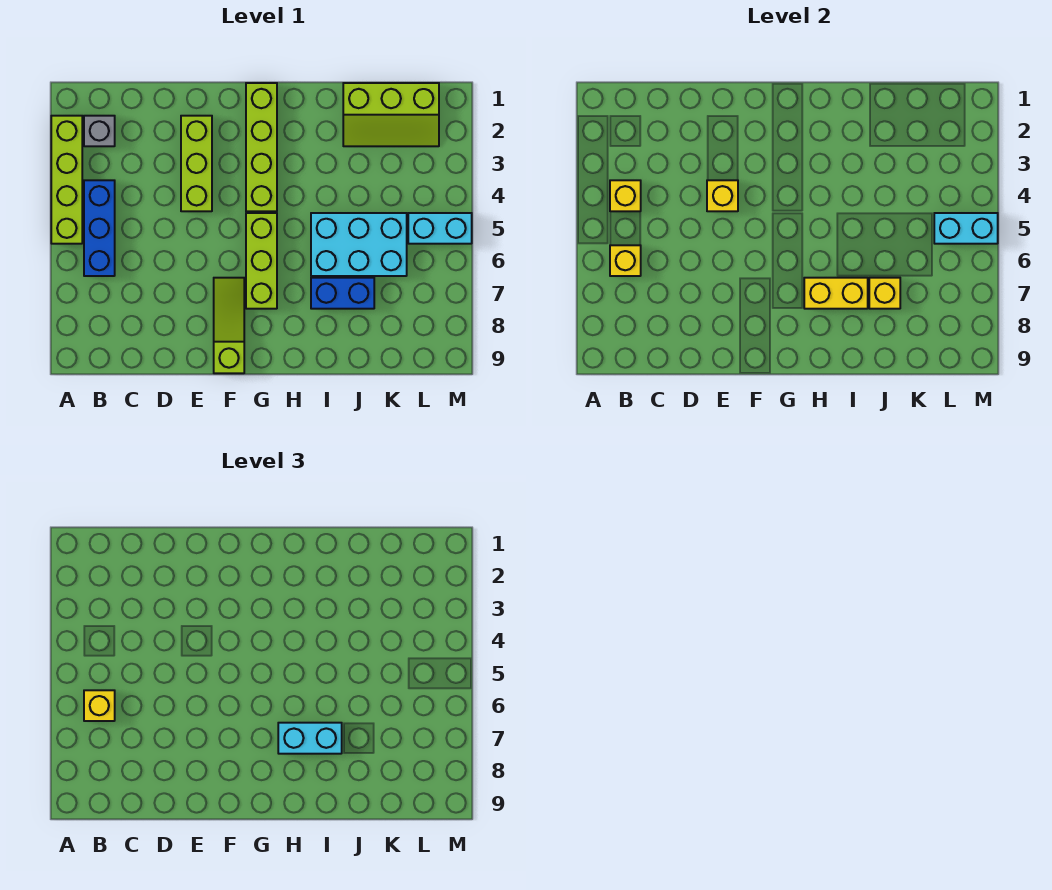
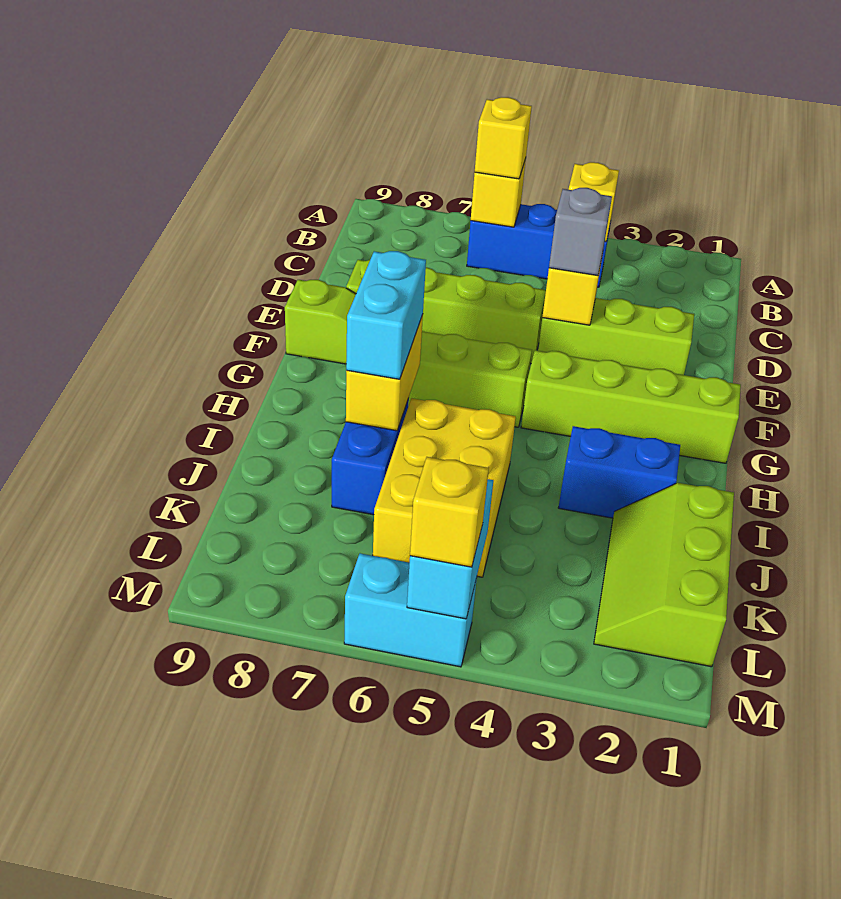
lime brick A2:A5 level 1 -> lime brick E5:E8 level 1
grey brick B2 level 1 -> grey brick E4 level 3
none -> blue brick I2:I3 level 1
cyan brick I5:K6 level 1 -> yellow brick I5:K6 level 1
yellow brick J7 level 2 -> yellow brick M5 level 3
cyan brick L5:M5 level 1 -> cyan brick M5:M6 level 1

